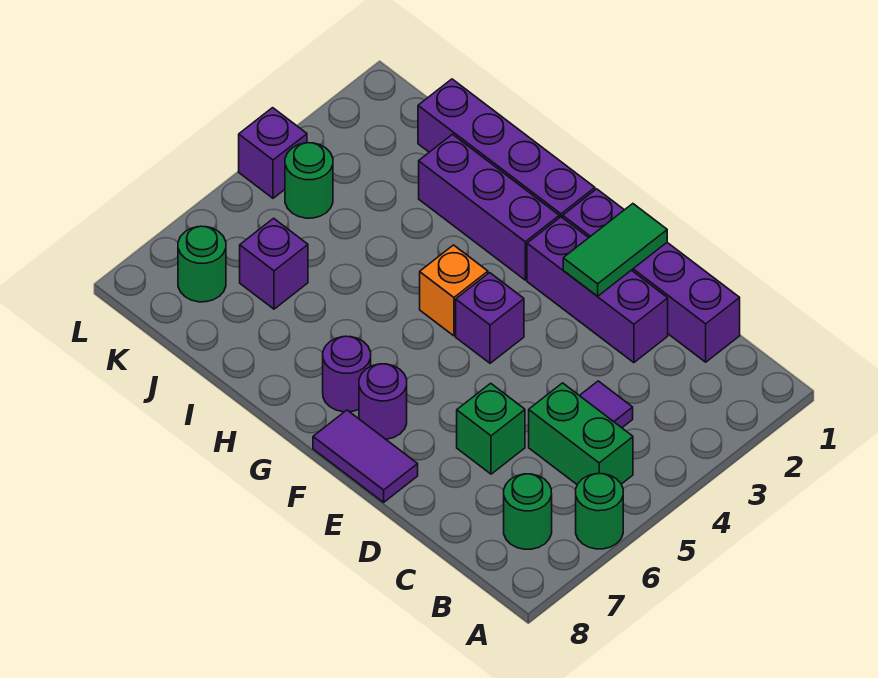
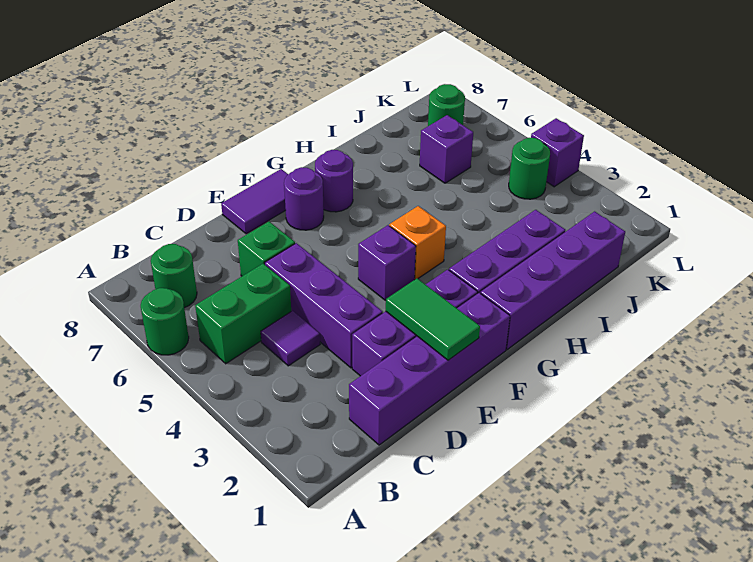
none -> purple brick D3:D5 level 1

